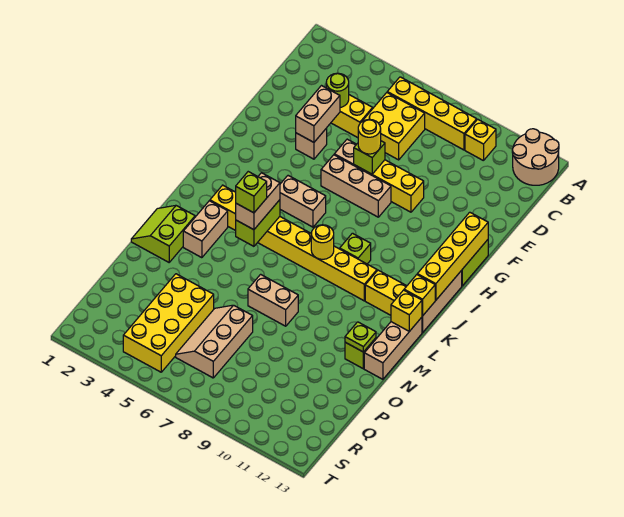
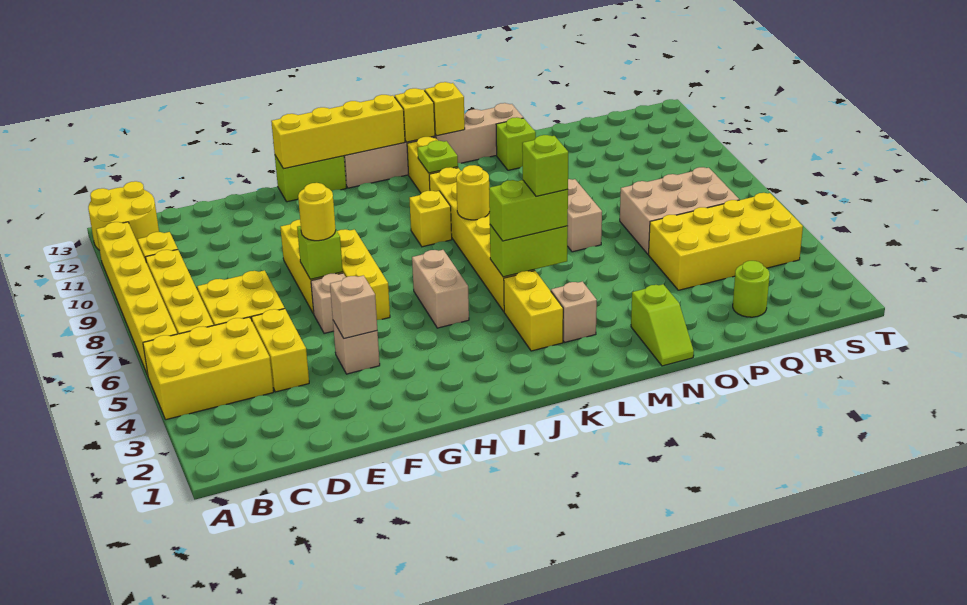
none -> yellow brick A4:C5 level 1
none -> yellow brick A6:A11 level 1
tan round brick A12:B13 level 1 -> yellow round brick A12:B13 level 1
lime round brick D4 level 2 -> lime round brick Q2 level 1
tan brick E4:F4 level 2 -> tan brick F4 level 2
tan brick G6:G8 level 1 -> yellow brick G6:G8 level 1
lime brick J9 level 1 -> yellow brick J9 level 1
tan brick K5:L5 level 3 -> lime brick K5:L5 level 3
tan brick L3:M3 level 1 -> tan brick L3 level 1
lime slope M1:N2 level 1 top 2 -> lime slope N1:N2 level 1 top 2
lime plate N12 level 2 -> lime plate K11 level 2
tan slope P6:R7 level 1 top 7 -> tan brick P6:R7 level 1

